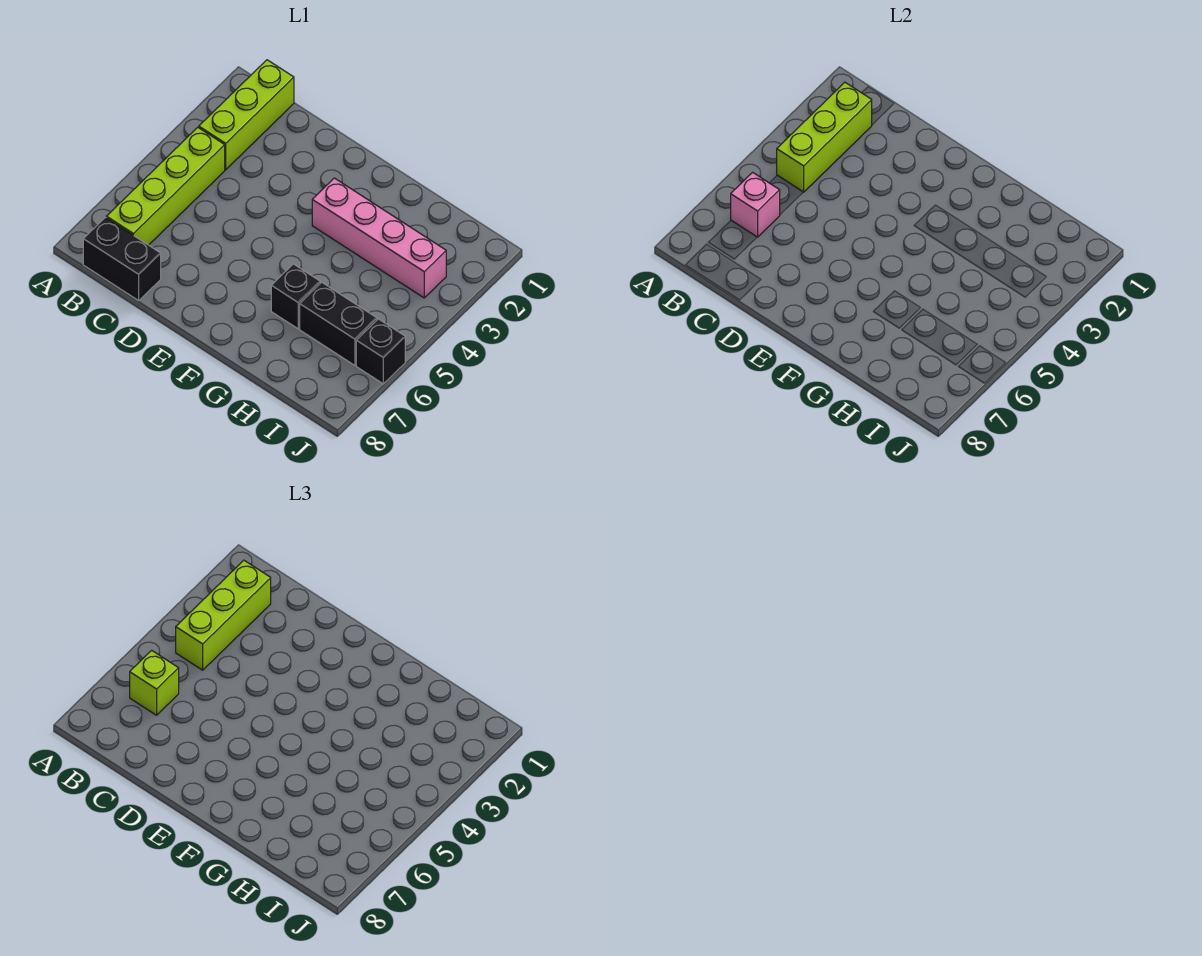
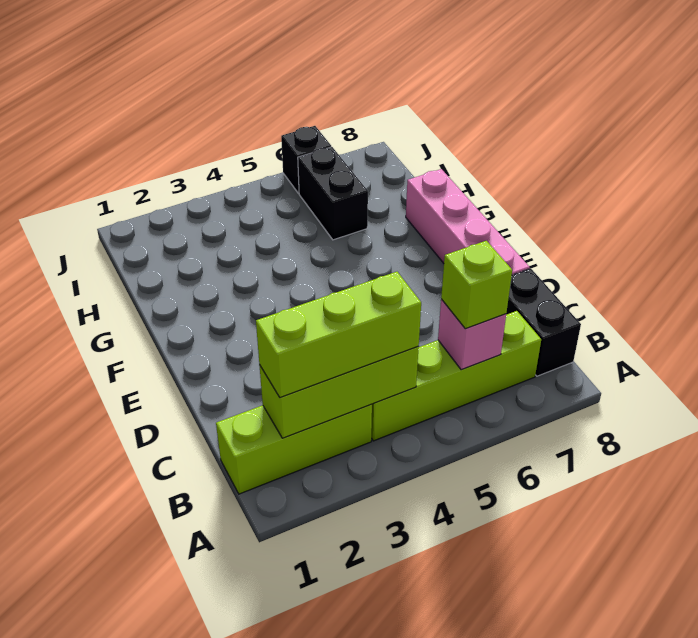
pink brick F3:I3 level 1 -> pink brick D8:G8 level 1
black brick G6 level 1 -> none

